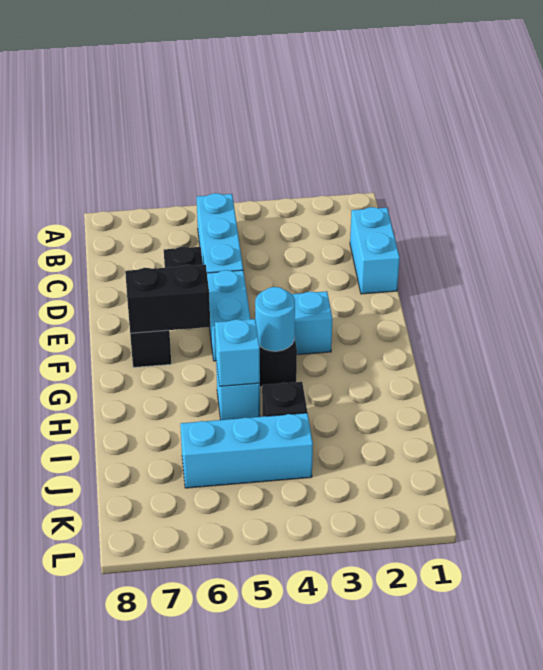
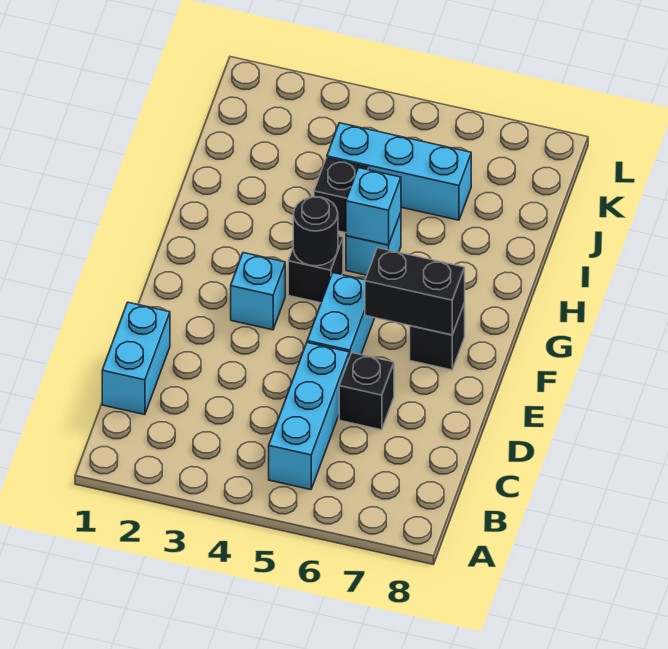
cyan round brick G4 level 2 -> black round brick G4 level 2

